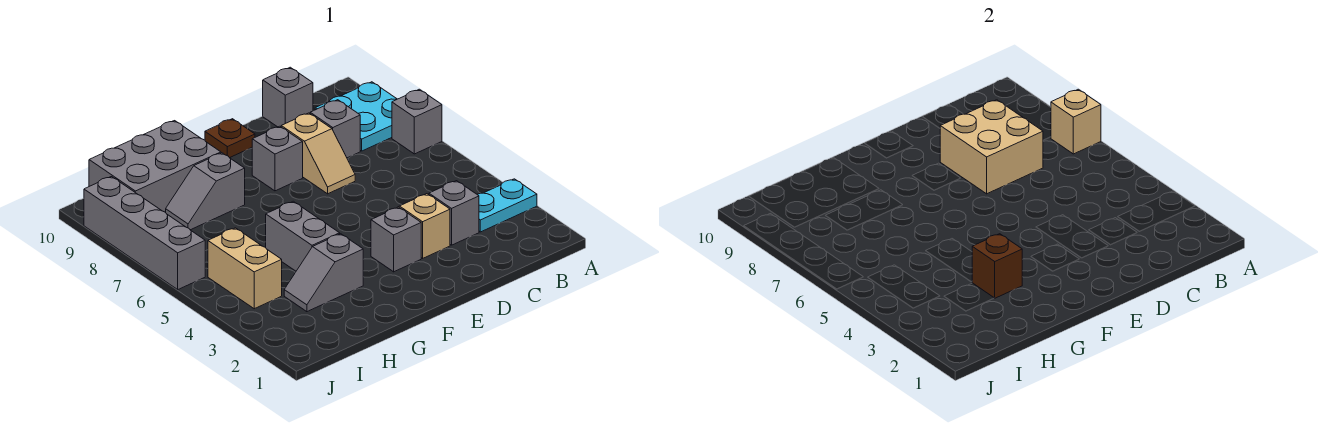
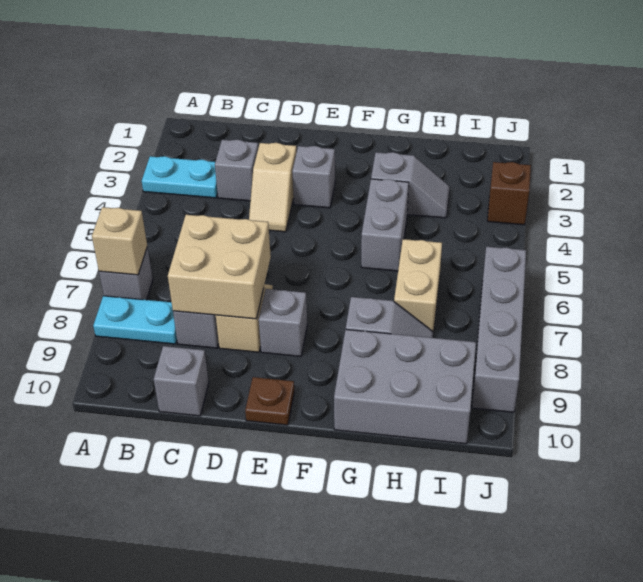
cyan plate A8:B9 level 1 -> cyan plate A8:B8 level 1
brown brick G3 level 2 -> brown brick J3 level 1
tan brick I4:I5 level 1 -> tan brick H6:H7 level 1

